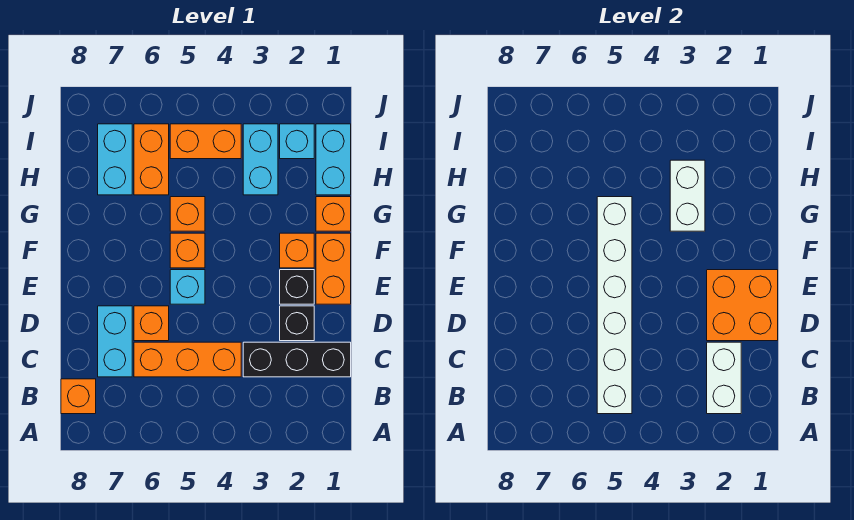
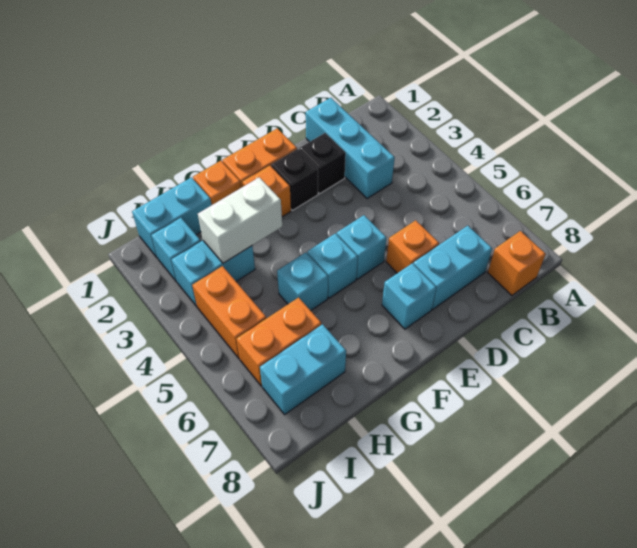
white brick B2:C2 level 2 -> none
white brick B5:G5 level 2 -> none
black brick C1:C3 level 1 -> cyan brick C1:C3 level 1
orange brick C4:C6 level 1 -> none
orange brick D1:E2 level 2 -> none
none -> cyan brick E7 level 1
orange brick F5 level 1 -> cyan brick F5 level 1
orange brick G5 level 1 -> cyan brick G5 level 1

